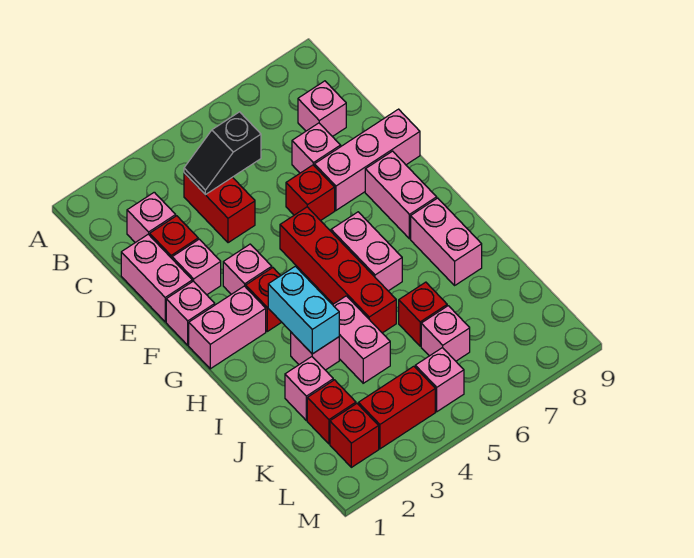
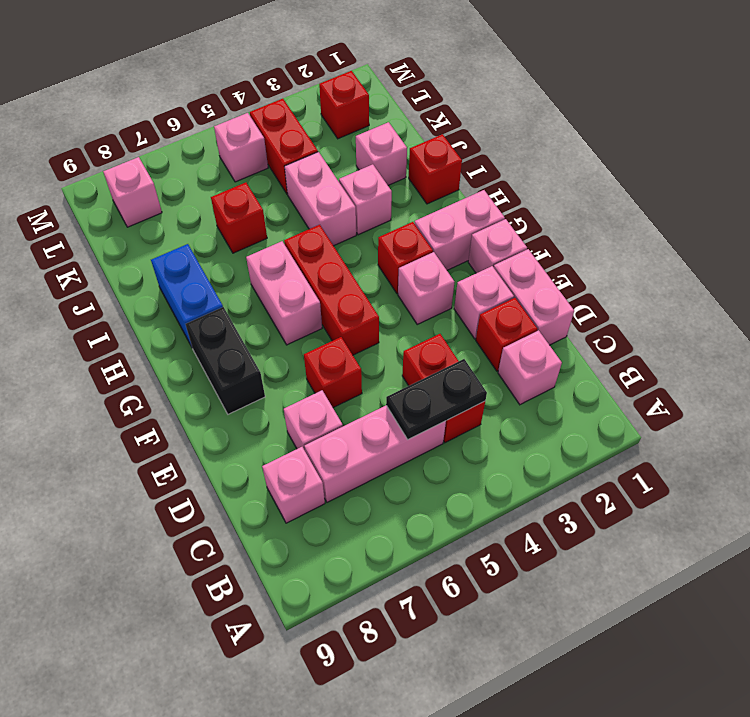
black slope C4:C5 level 2 top 5 -> black plate C4:C5 level 2
pink brick E7:E9 level 1 -> pink brick C5:C7 level 1
red brick F5:I5 level 1 -> red brick F5:H5 level 1
pink brick F8:G8 level 1 -> black brick F8:G8 level 1
cyan brick H3:I3 level 2 -> none
pink brick H8:I8 level 1 -> blue brick H8:I8 level 1
red brick K2 level 1 -> red brick I1 level 1
pink brick K6 level 1 -> pink brick L8 level 1
red brick L3:L4 level 1 -> red brick K4:L4 level 1

